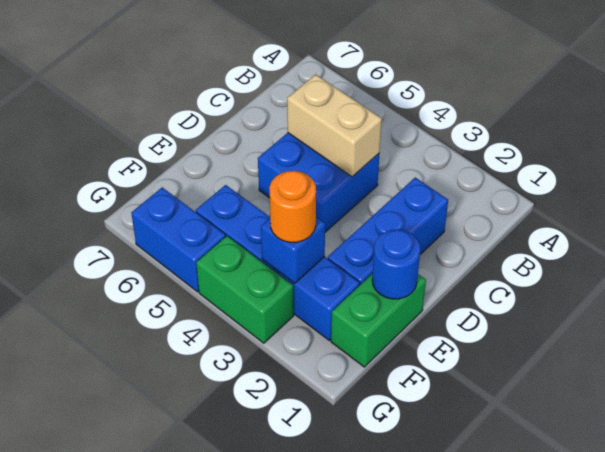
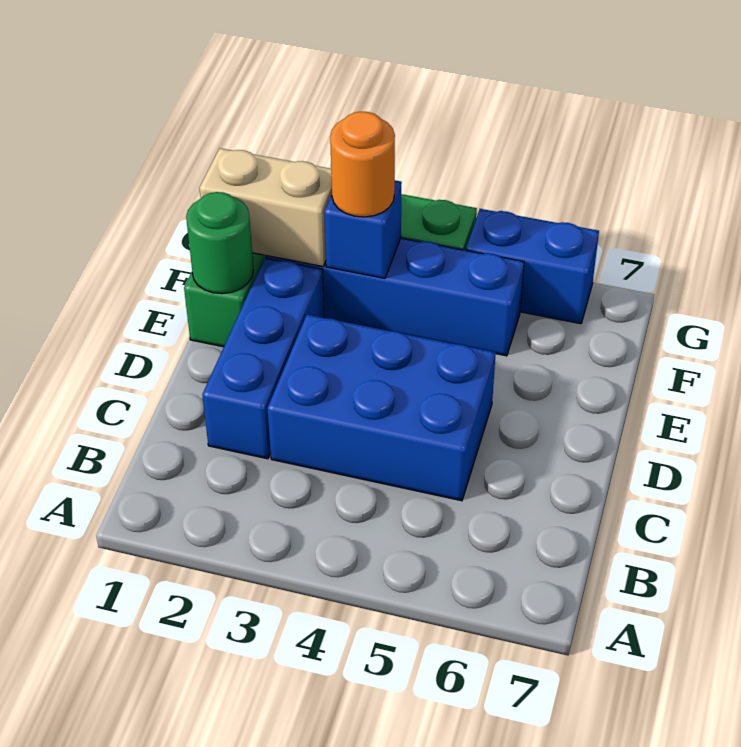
blue brick C4:D5 level 1 -> blue brick C3:D5 level 1
tan brick C4:C5 level 2 -> tan brick F1:F2 level 2
blue round brick E1 level 2 -> green round brick E1 level 2

